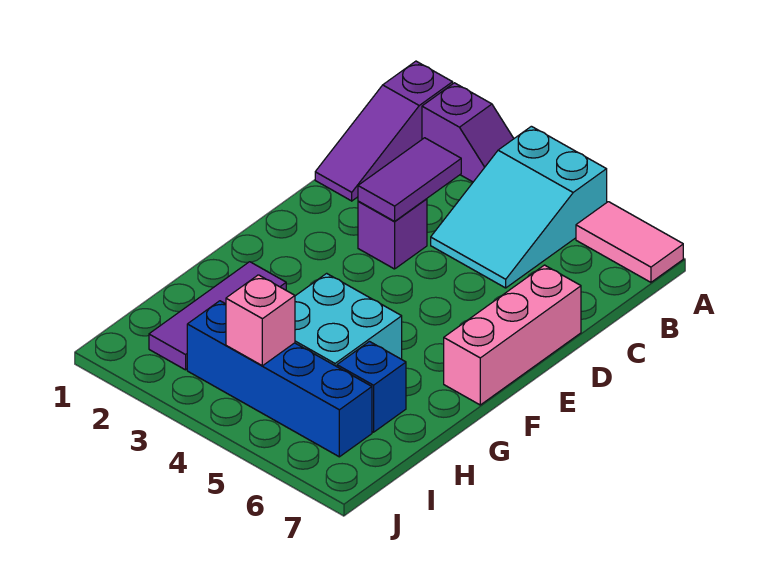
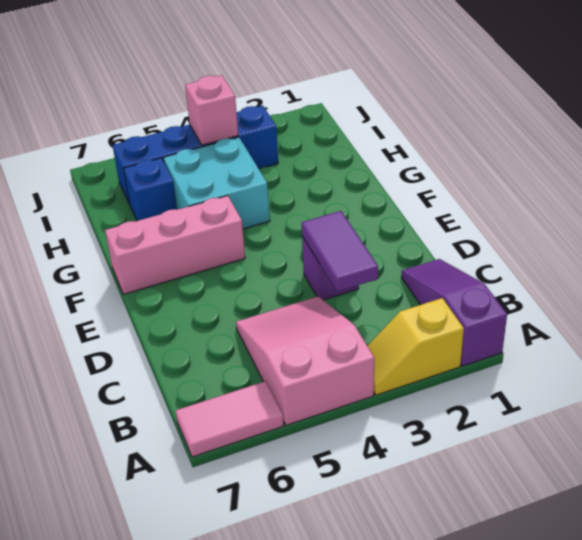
purple slope A2:A3 level 1 top 2 -> yellow slope A2:A3 level 1 top 2
cyan slope A4:C5 level 1 top A -> pink slope A4:C5 level 1 top A
pink brick D7:F7 level 1 -> pink brick F5:F7 level 1
purple tile G2:I2 level 1 -> none

